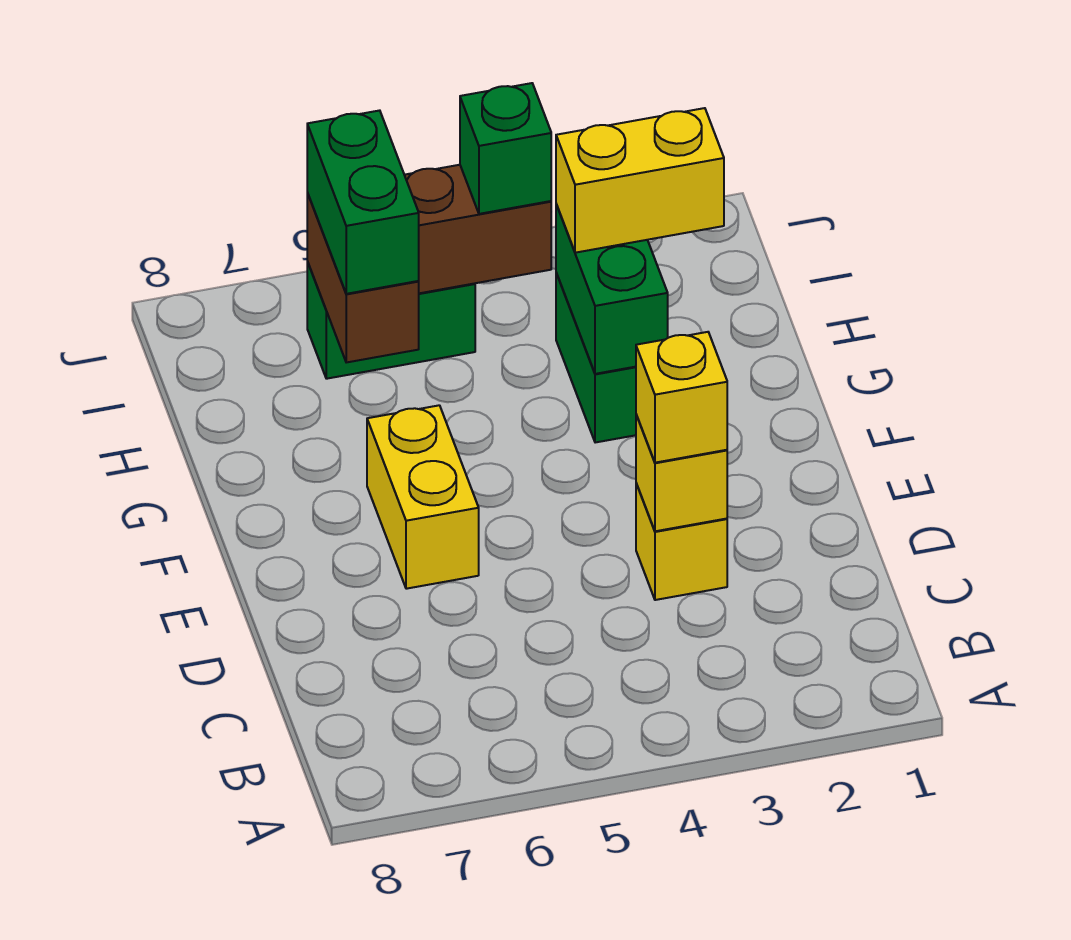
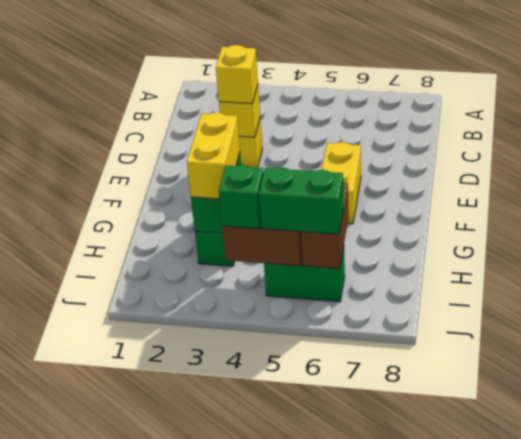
yellow brick H2:H3 level 3 -> yellow brick G3:H3 level 3
green brick H6:I6 level 3 -> green brick I5:I6 level 3

